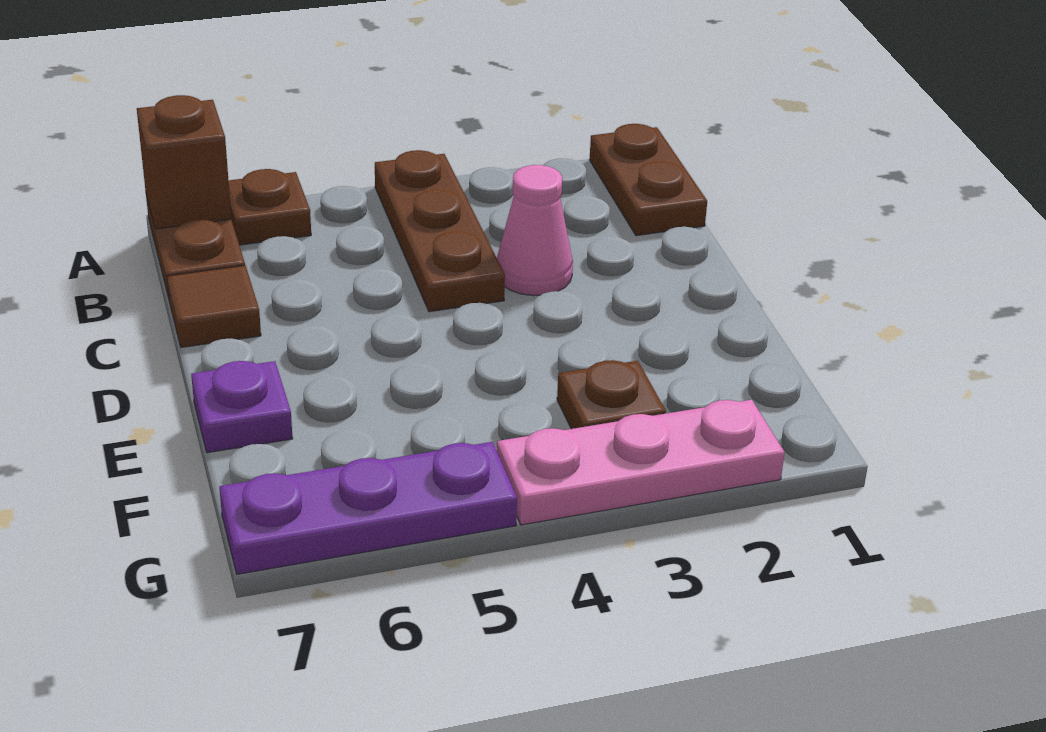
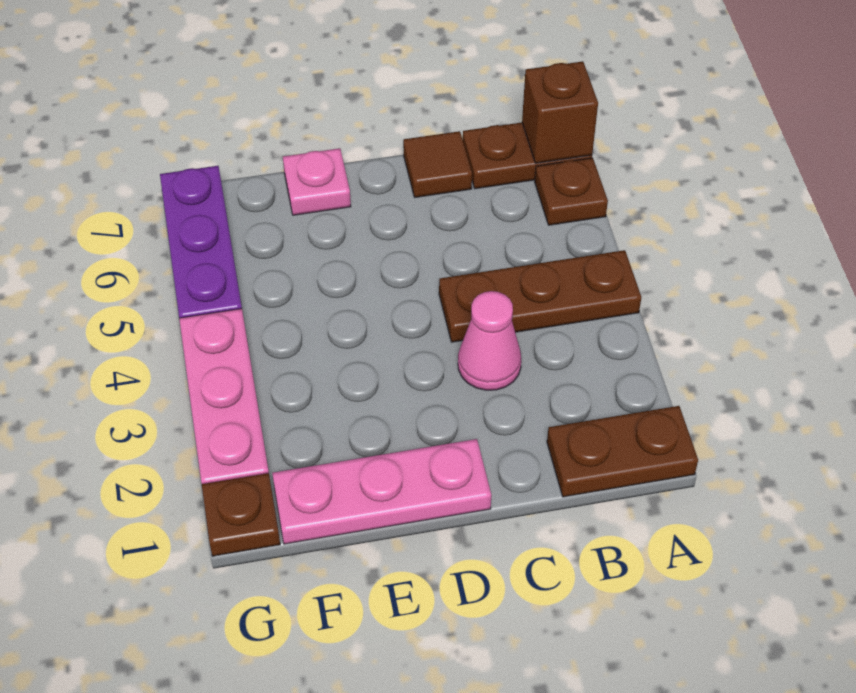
none -> pink plate D1:F1 level 1
purple plate E7 level 1 -> pink plate E7 level 1
brown plate F3 level 1 -> brown plate G1 level 1

